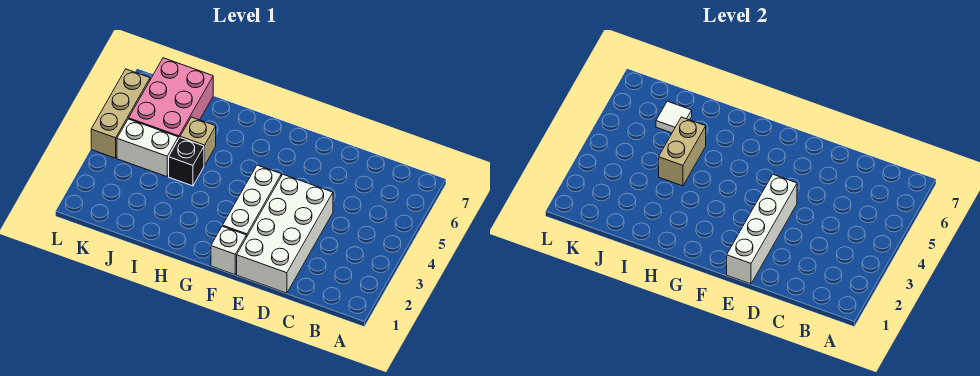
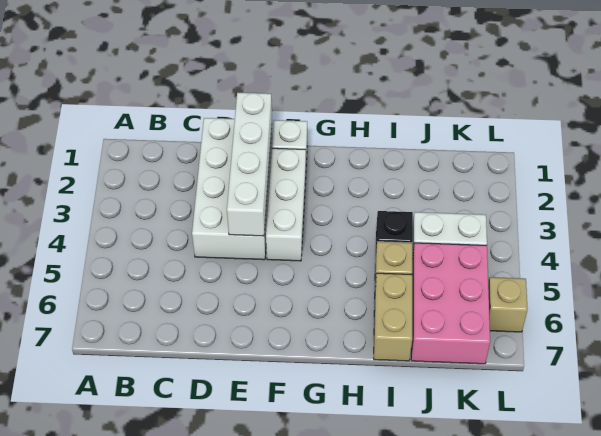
tan brick I4:I5 level 2 -> tan brick I6:I7 level 1
white tile J6 level 2 -> none
tan brick L4:L6 level 1 -> tan brick L6 level 1

